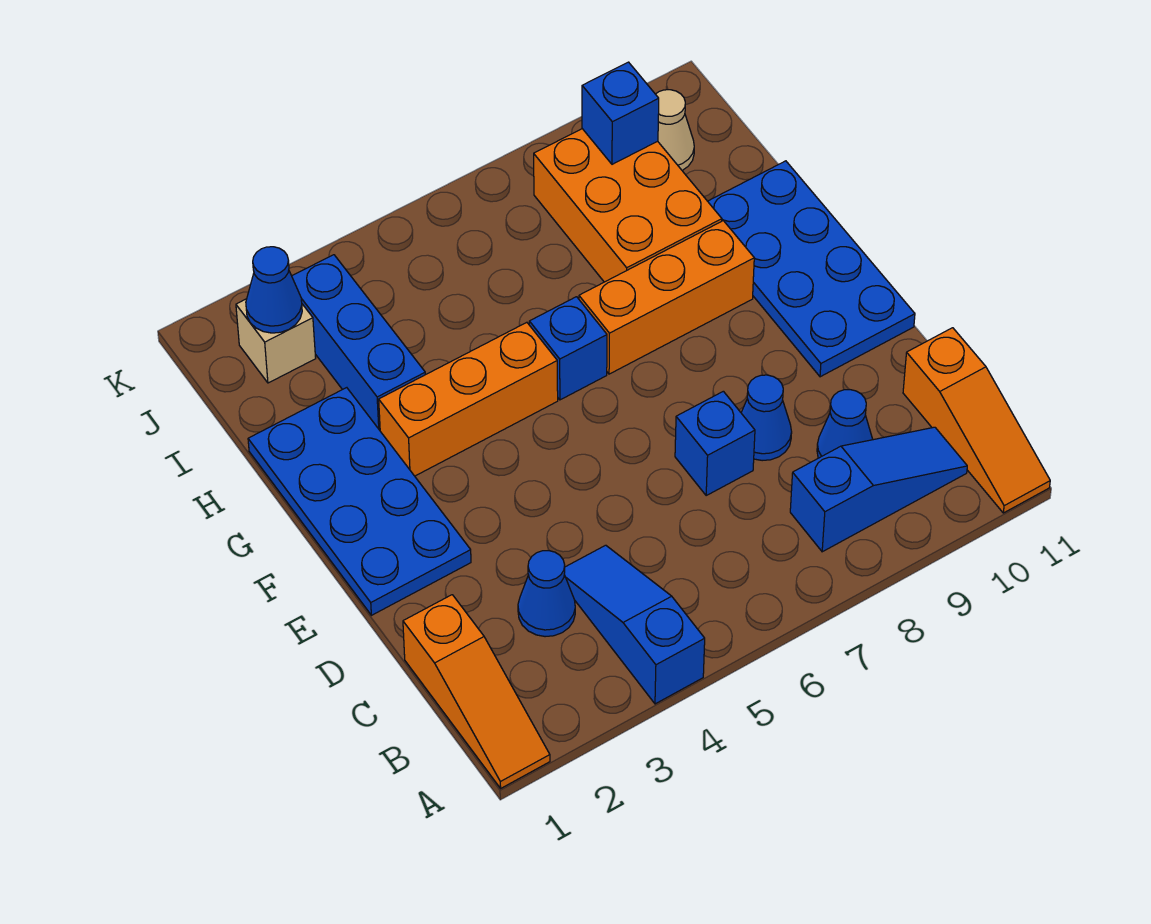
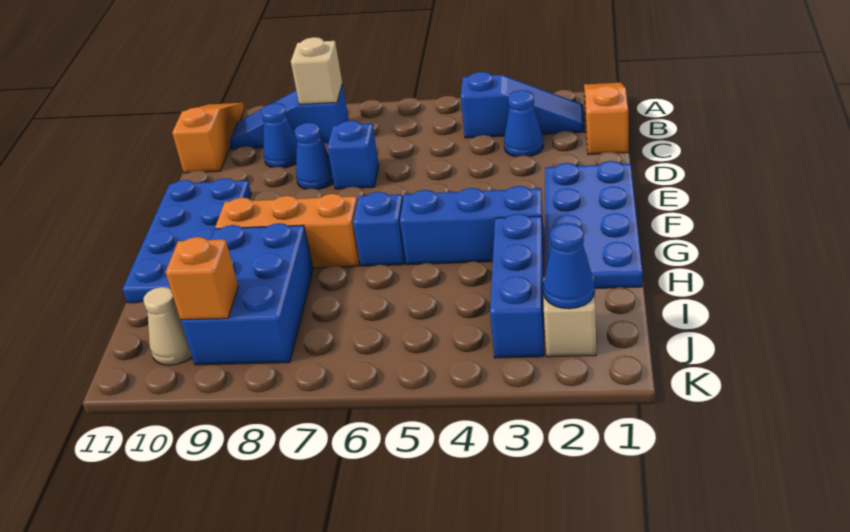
blue slope A4:C4 level 1 top A -> blue slope B2:B4 level 1 top 4
none -> tan brick B8 level 2
orange brick G3:G5 level 1 -> blue brick G3:G5 level 1
orange brick H8:J9 level 1 -> blue brick H8:J9 level 1
blue brick J9 level 2 -> orange brick J9 level 2

